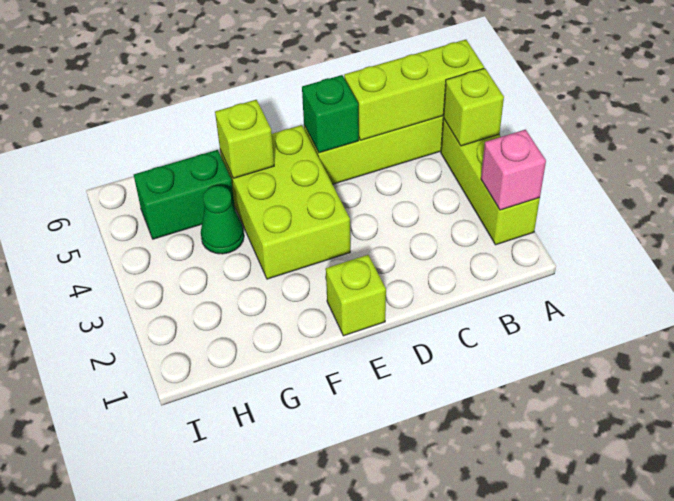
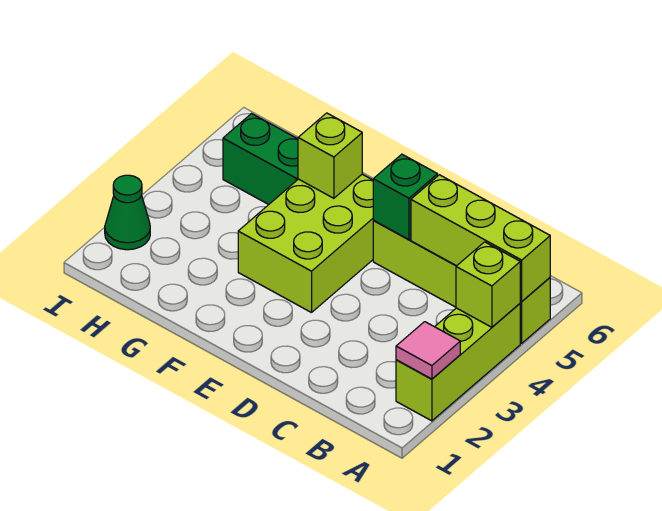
pink brick A2 level 2 -> pink tile A2 level 2
lime brick E1 level 1 -> none
green cone G4 level 1 -> green cone I2 level 1

